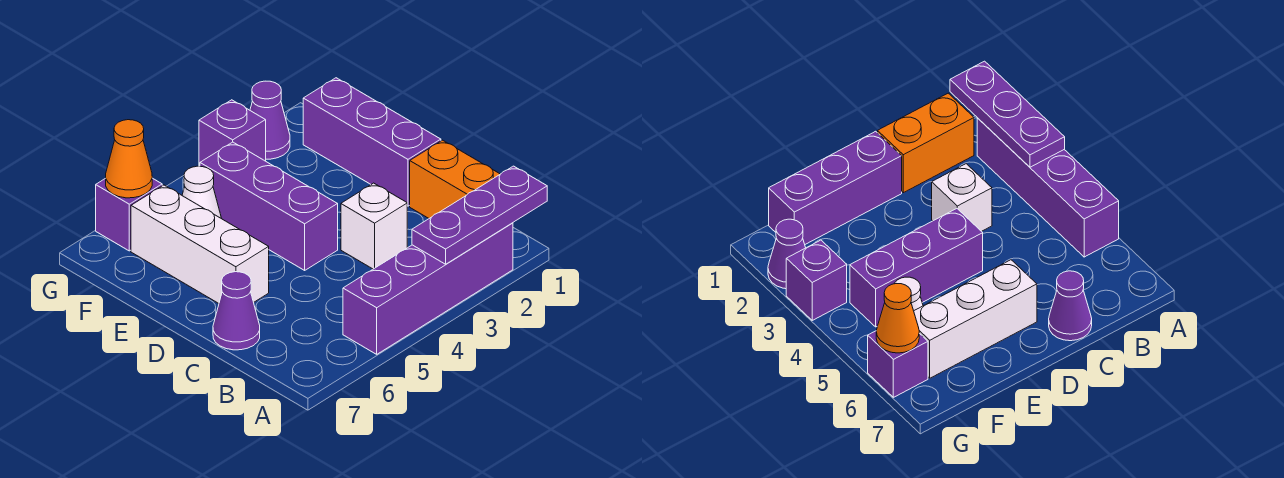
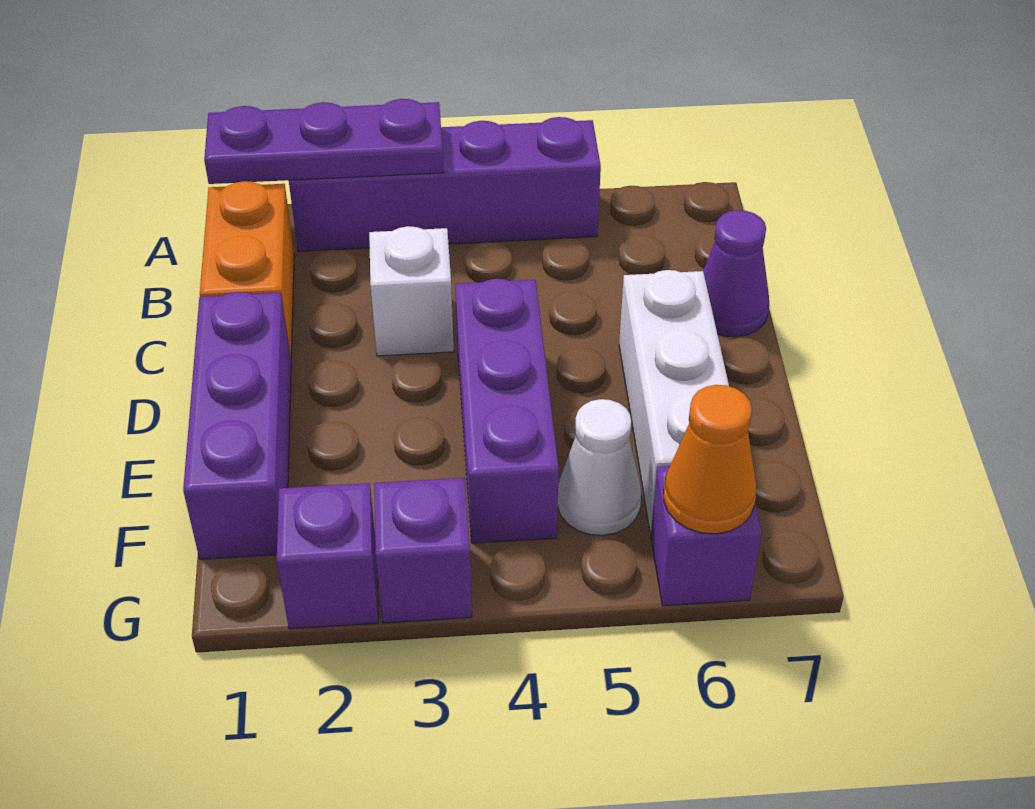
purple cone G2 level 1 -> purple brick G2 level 1

